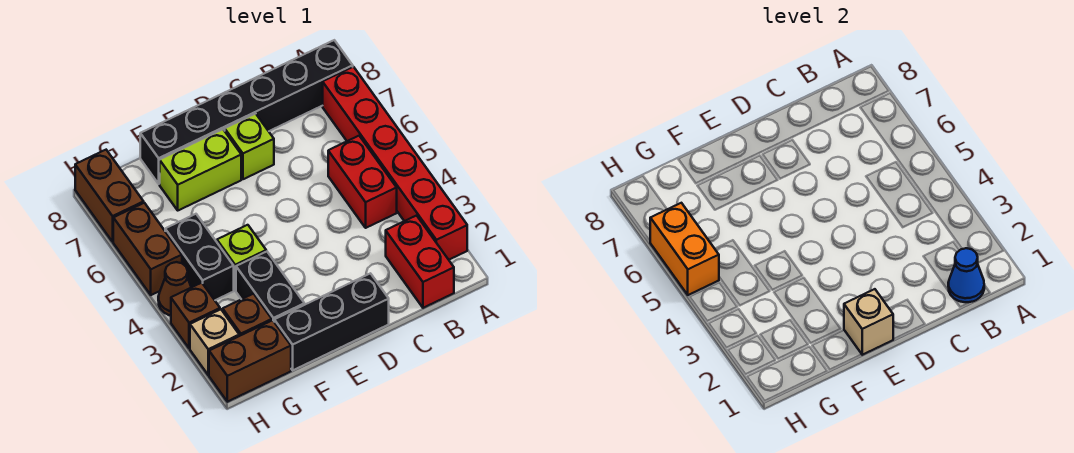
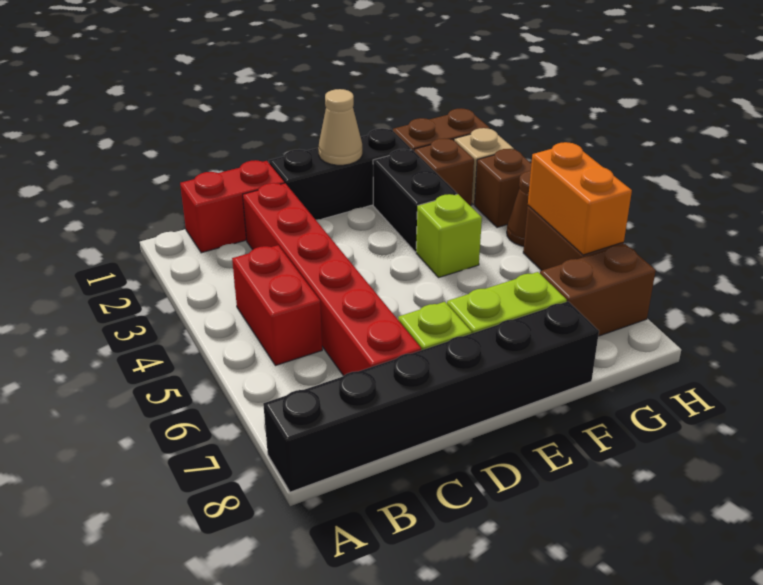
red brick A2:A7 level 1 -> red brick C2:C7 level 1
red brick B1:B2 level 1 -> red brick B1:C1 level 1
blue cone B1 level 2 -> none
tan brick E1 level 2 -> tan cone E1 level 2
black brick G4:G5 level 1 -> none
brown brick H7:H8 level 1 -> brown brick G7:H7 level 1

